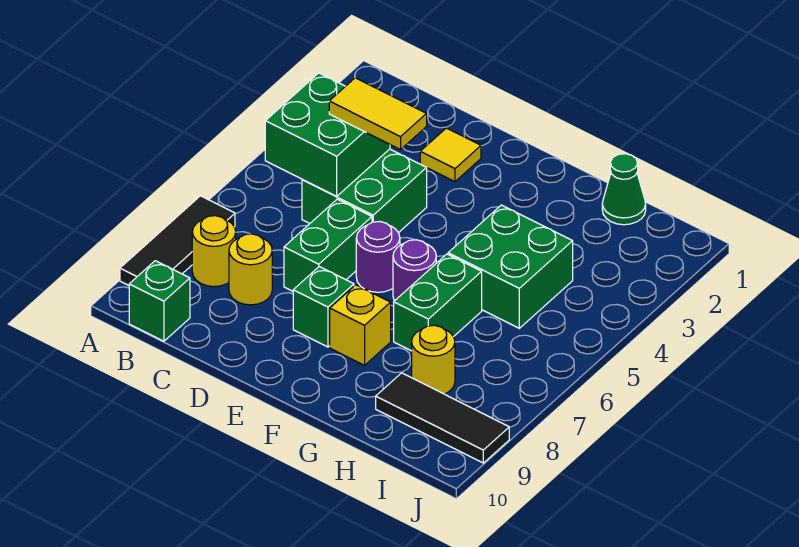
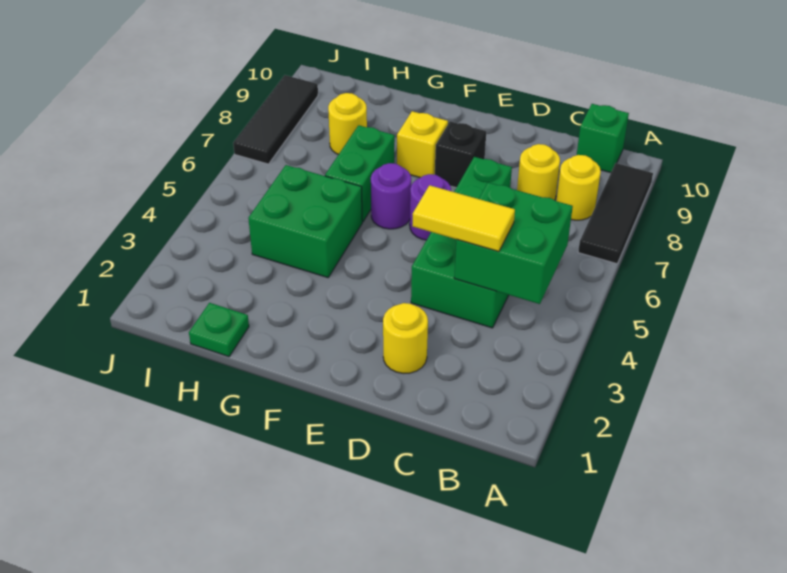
yellow tile D2 level 1 -> yellow round brick D2 level 1
green brick E8 level 1 -> black brick E8 level 1
green cone H1 level 1 -> green plate H1 level 1
black tile H9:J9 level 1 -> black tile J7:J9 level 1

